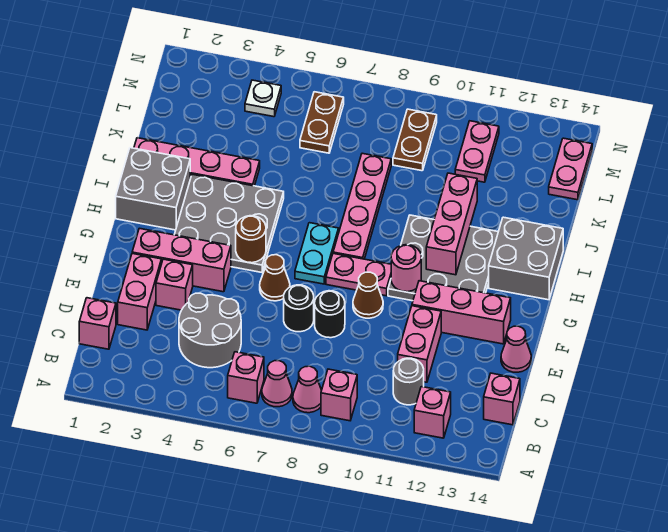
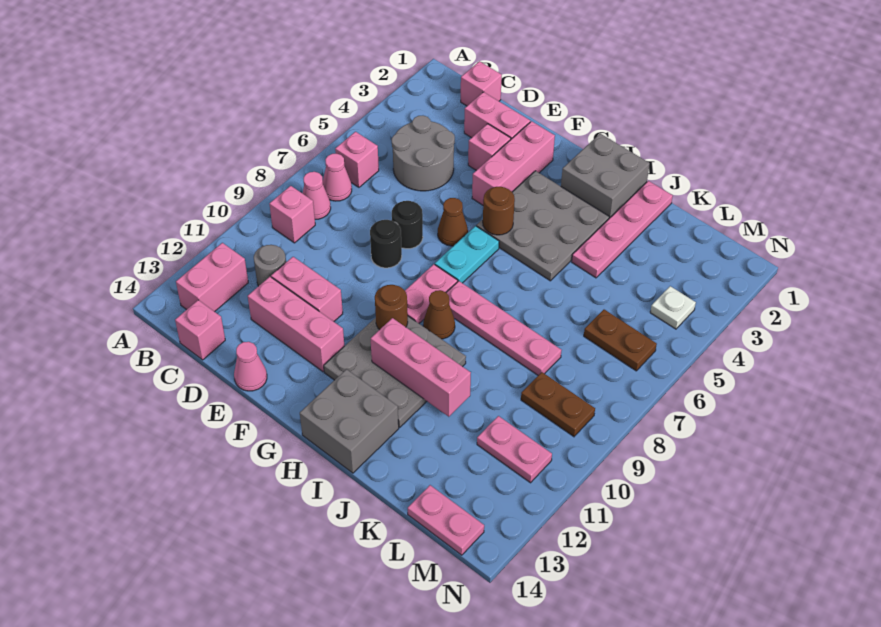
pink brick B12 level 1 -> pink brick B12:B13 level 1
brown cone F9 level 1 -> brown cone H9 level 1
pink brick F11:F13 level 1 -> pink brick D12:F12 level 1
cyan plate G7:H7 level 1 -> cyan plate G6:G7 level 1
pink round brick G10 level 2 -> brown round brick G10 level 2

